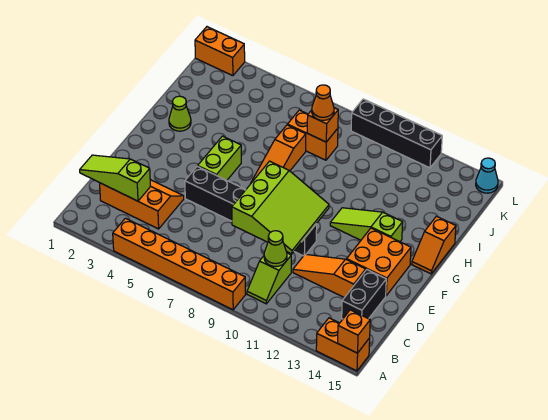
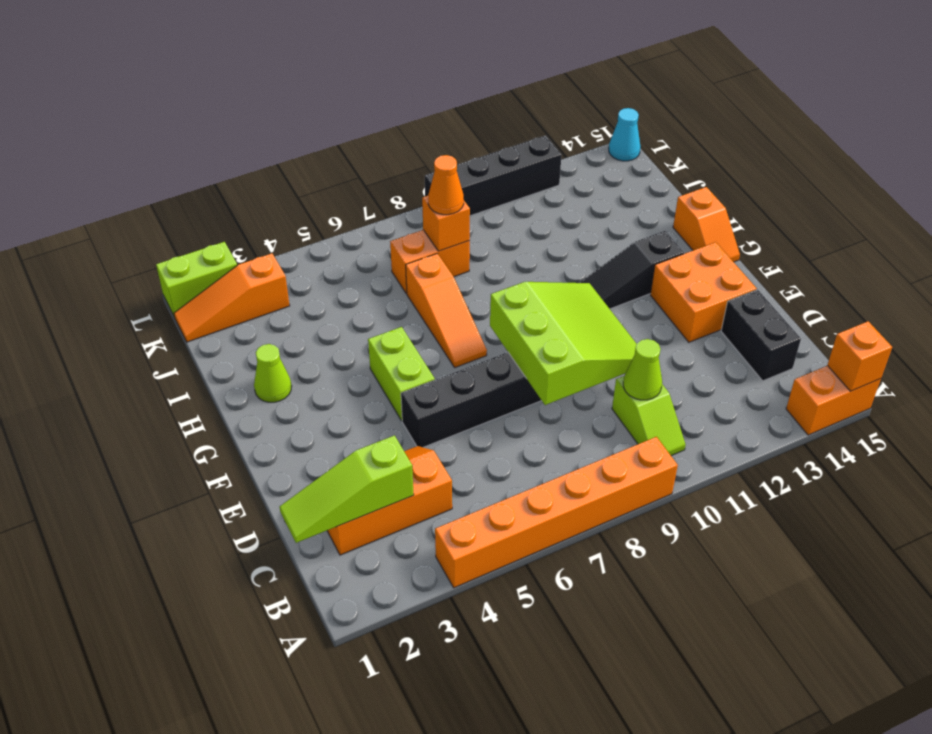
orange slope D11:D13 level 1 top 13 -> orange slope K1:K3 level 1 top 3
lime slope G11:G13 level 1 top 13 -> black slope G11:G13 level 1 top 13
orange brick L1:L2 level 1 -> lime brick L1:L2 level 1

